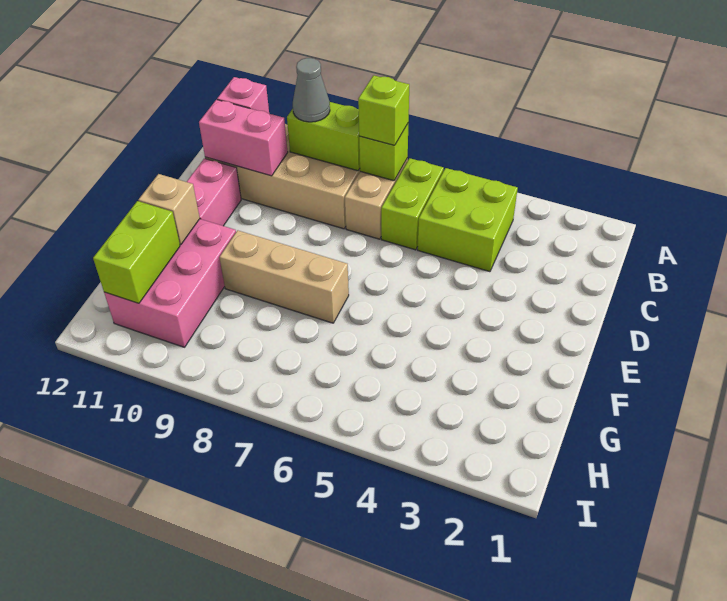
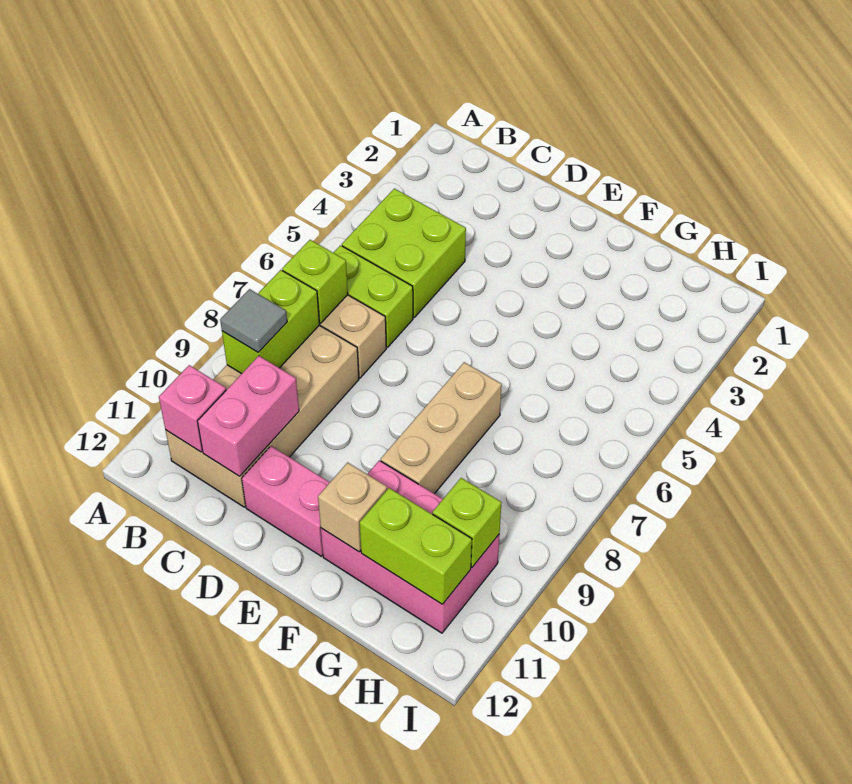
lime brick B7 level 3 -> lime brick H10 level 2
grey cone B9 level 3 -> grey tile B9 level 3

